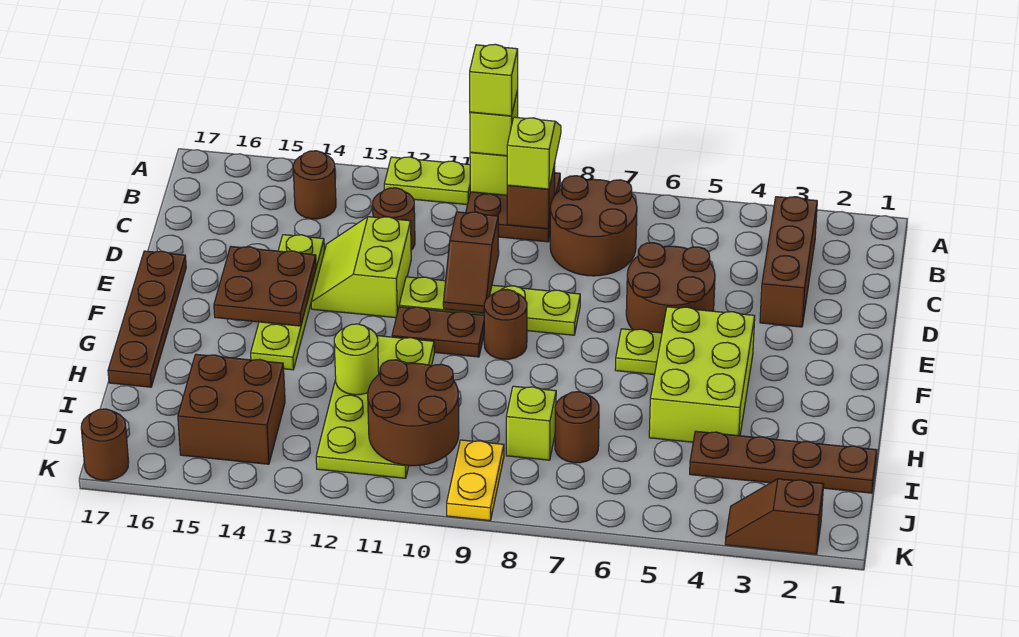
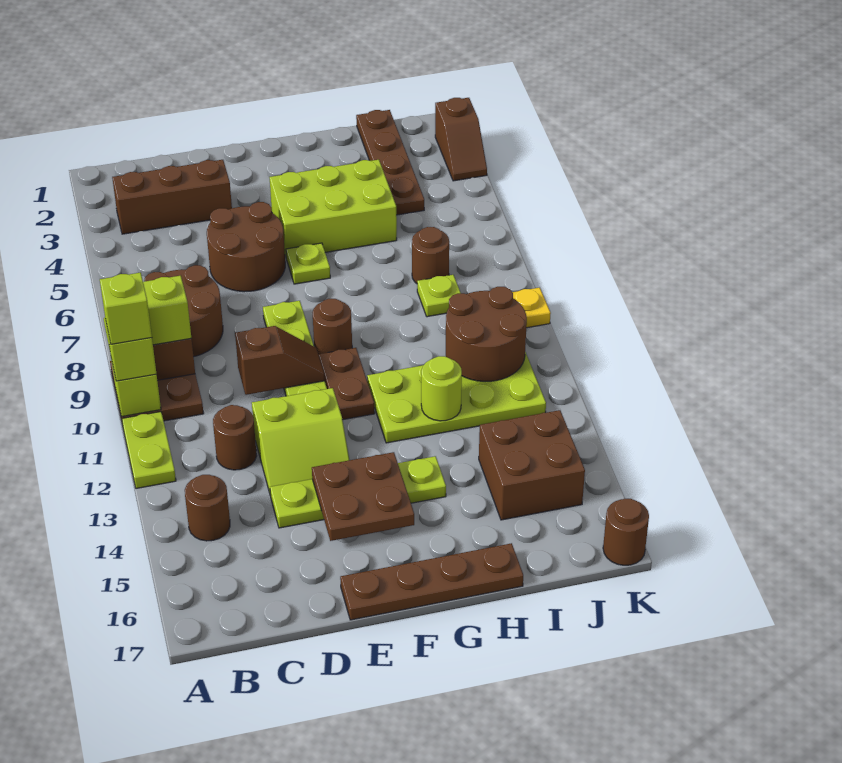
lime brick I8 level 1 -> lime plate I8 level 1

